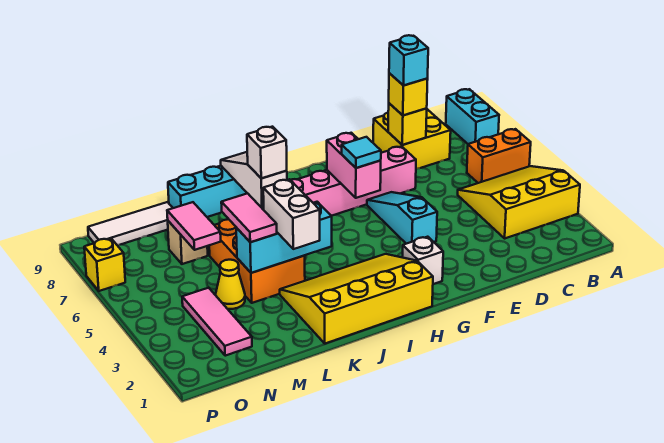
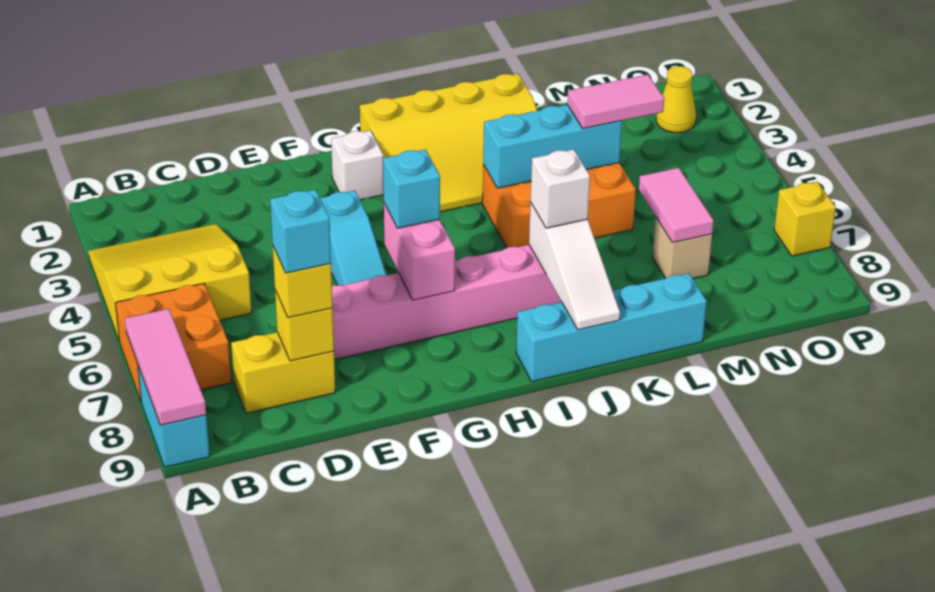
yellow slope A3:C5 level 1 top 3 -> yellow slope A3:C5 level 1 top 5
orange brick A6:B6 level 1 -> orange brick A6:B7 level 1
yellow brick C8:D9 level 1 -> yellow brick C8:D8 level 1
cyan tile G6 level 3 -> cyan brick G6 level 3
white brick K3:K4 level 3 -> none
orange brick K4:L6 level 1 -> orange brick J4:L5 level 1
pink tile L4:L5 level 3 -> pink tile L4:M4 level 3
yellow cone M4 level 1 -> yellow cone O2 level 1
white tile M9:O9 level 1 -> none
pink tile N2:N4 level 1 -> pink tile A7:A9 level 2

